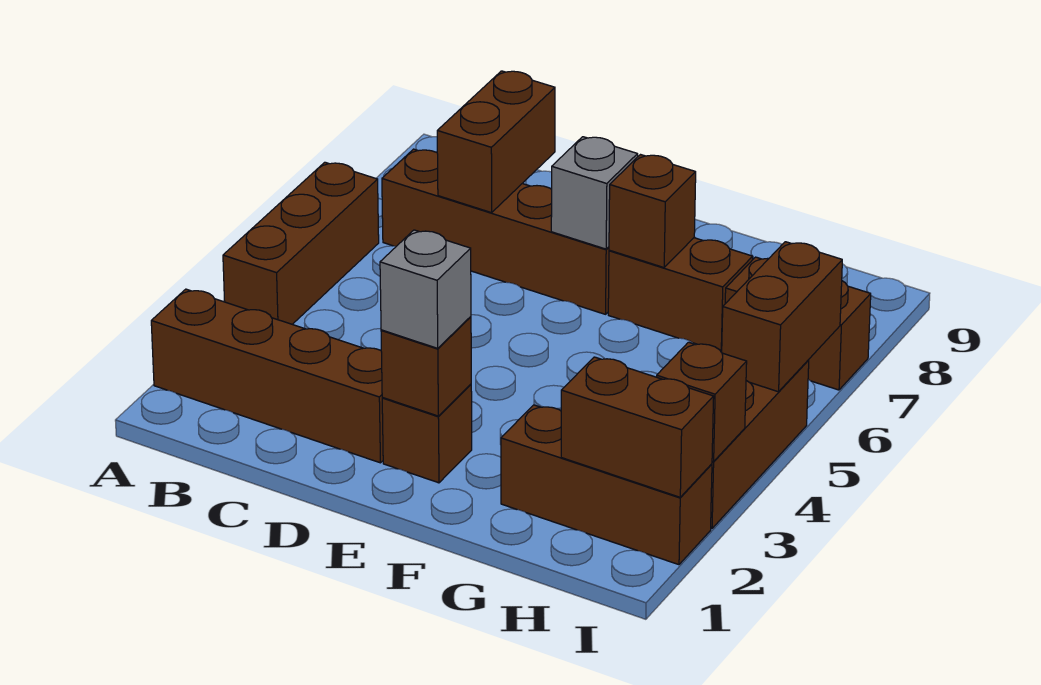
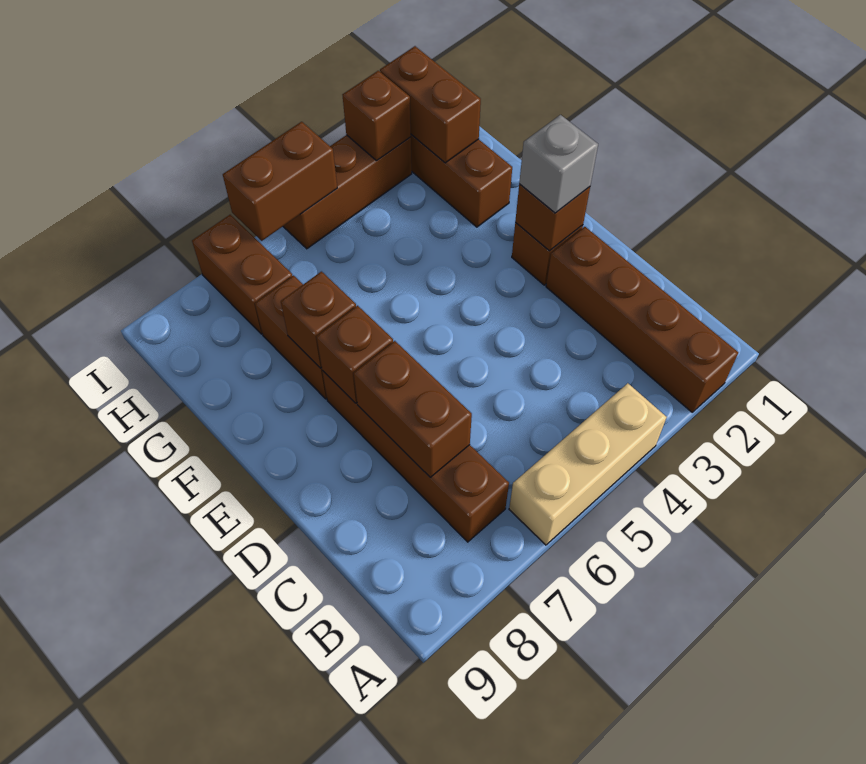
brown brick A4:A6 level 1 -> tan brick A4:A6 level 1
brown brick C7:C8 level 2 -> brown brick C7:D7 level 2
grey brick E7 level 2 -> brown brick E7 level 2

